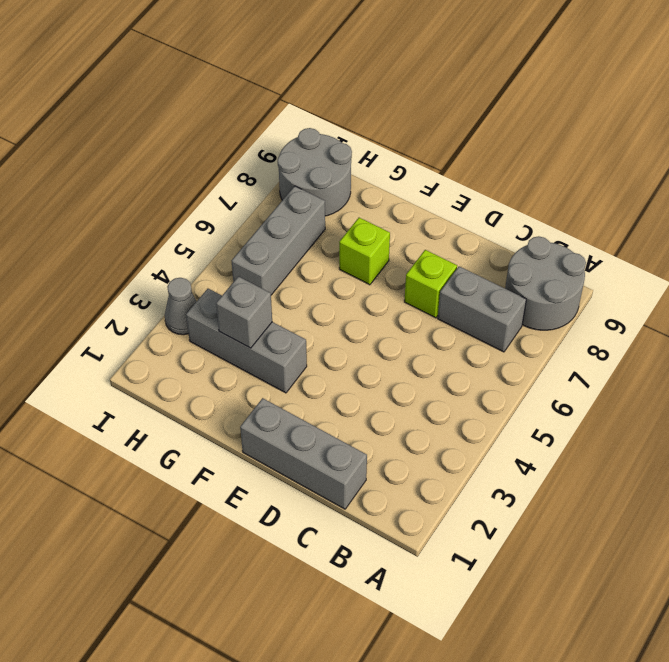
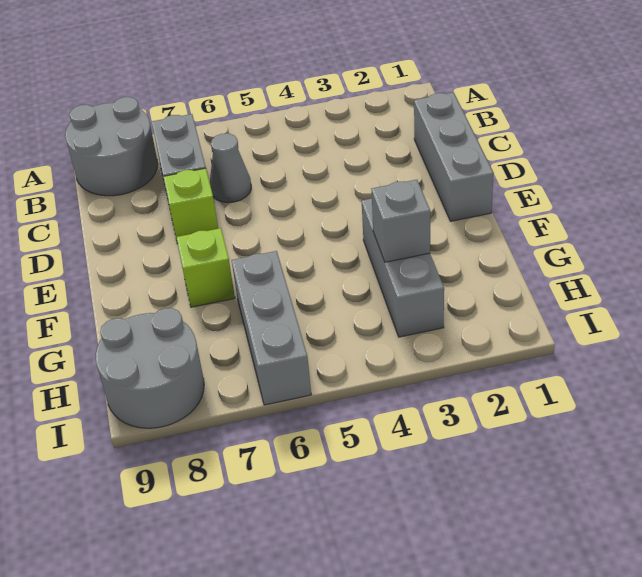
grey brick H5:H7 level 1 -> grey brick G6:I6 level 1
grey cone I3 level 1 -> grey cone C6 level 1

